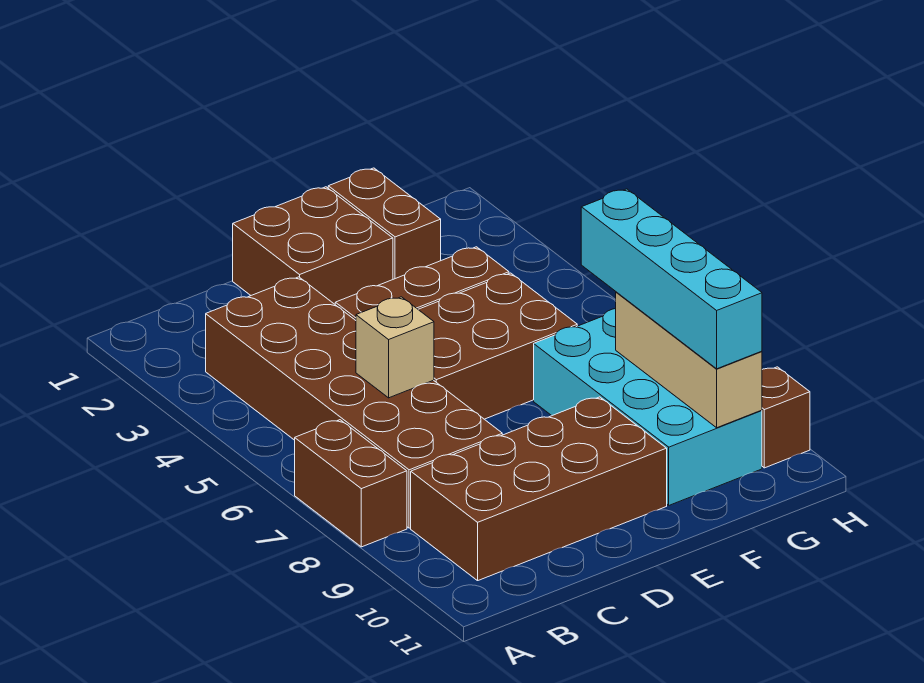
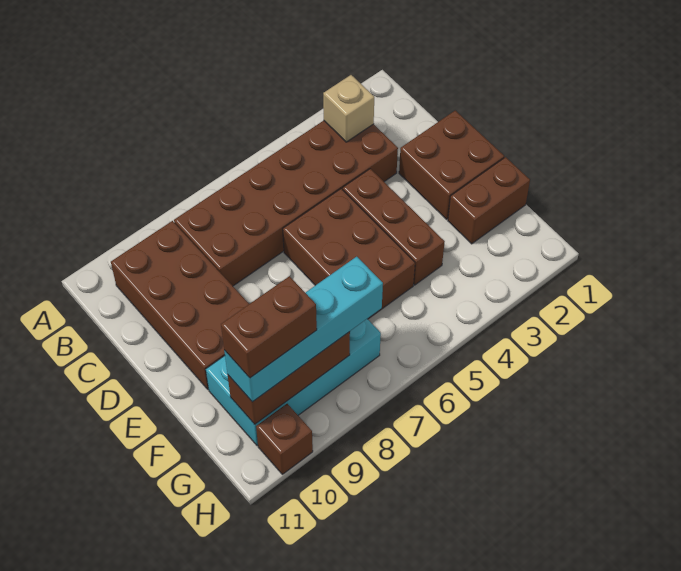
brown brick A7:A8 level 1 -> brown brick G9:G10 level 4
tan brick C6 level 2 -> tan brick B3 level 2
tan brick G8:G10 level 2 -> brown brick G8:G10 level 2

